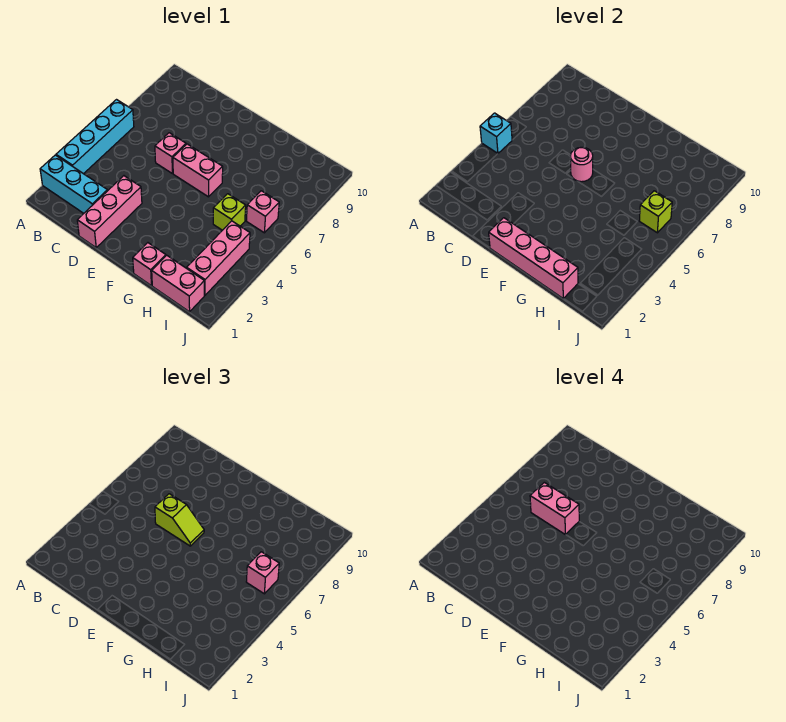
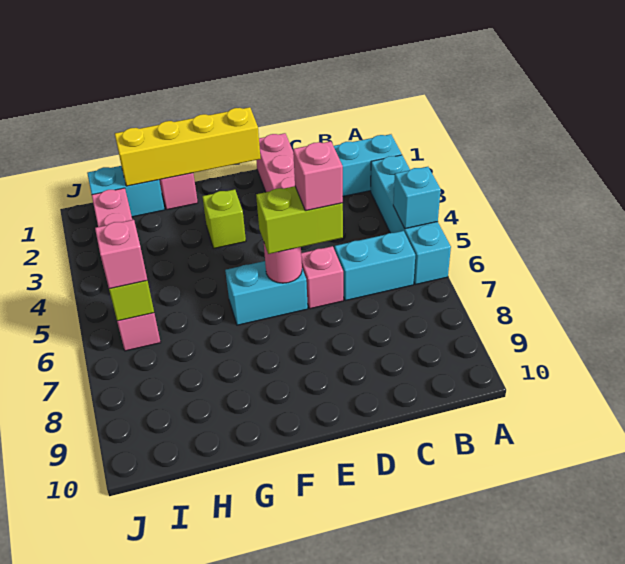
none -> cyan brick B6:C6 level 1
pink brick C6:D6 level 4 -> pink brick D6 level 4
lime slope D6:E6 level 3 top D -> lime brick D6:E6 level 3
pink brick E1:H1 level 2 -> yellow brick E1:H1 level 2
pink brick E6:F6 level 1 -> cyan brick E6:F6 level 1
pink brick H1:I1 level 1 -> cyan brick H1:I1 level 1
lime brick H5 level 1 -> lime brick F3 level 1

